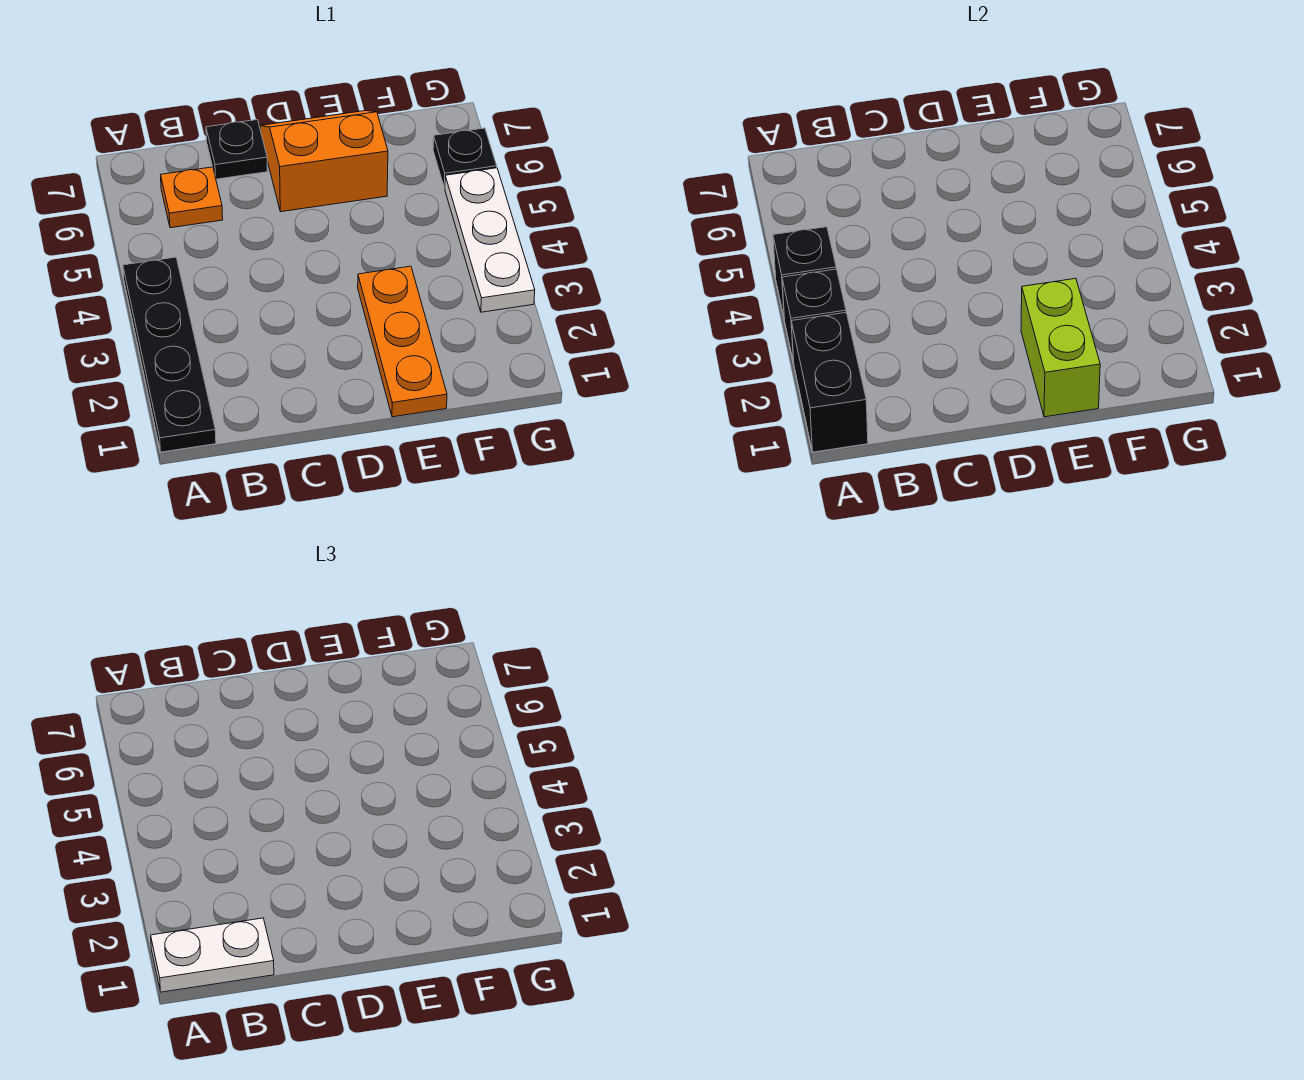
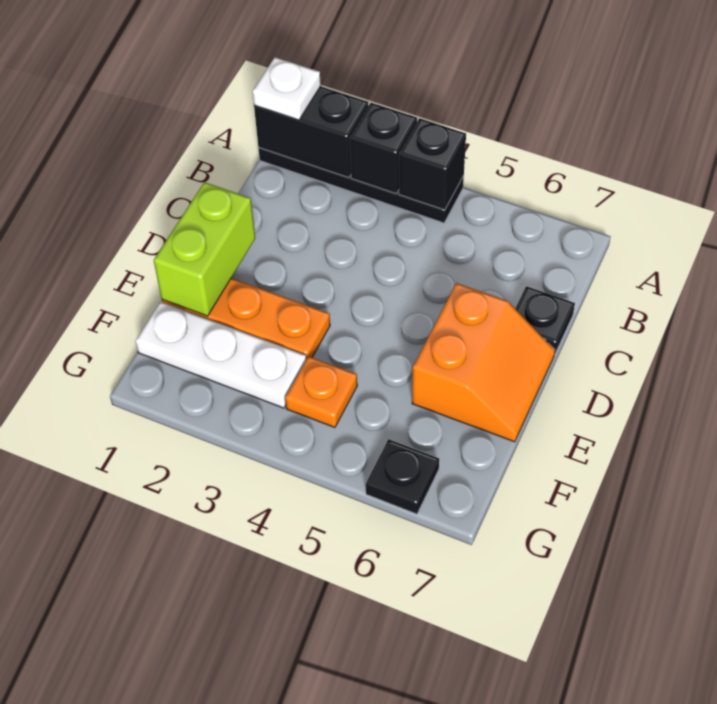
white plate A1:B1 level 3 -> white plate A1 level 3
orange plate B6 level 1 -> orange plate F4 level 1
lime brick E1:E2 level 2 -> lime brick D1:E1 level 2
white plate G3:G5 level 1 -> white plate F1:F3 level 1

